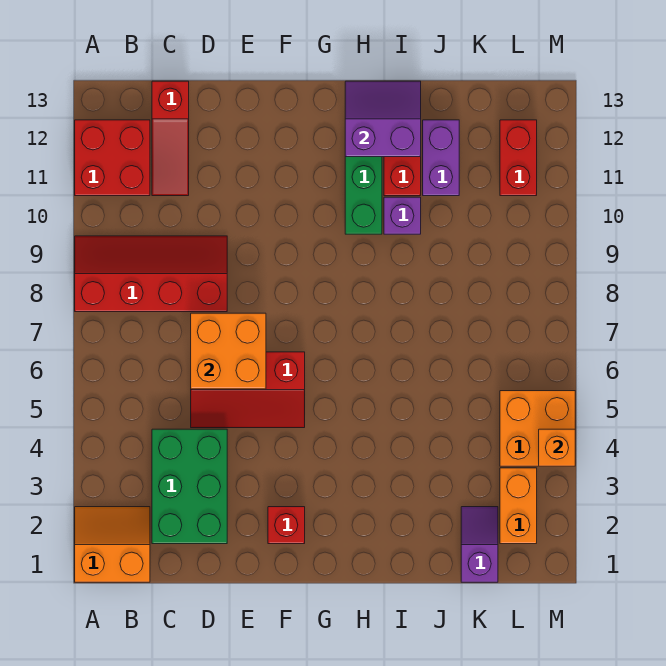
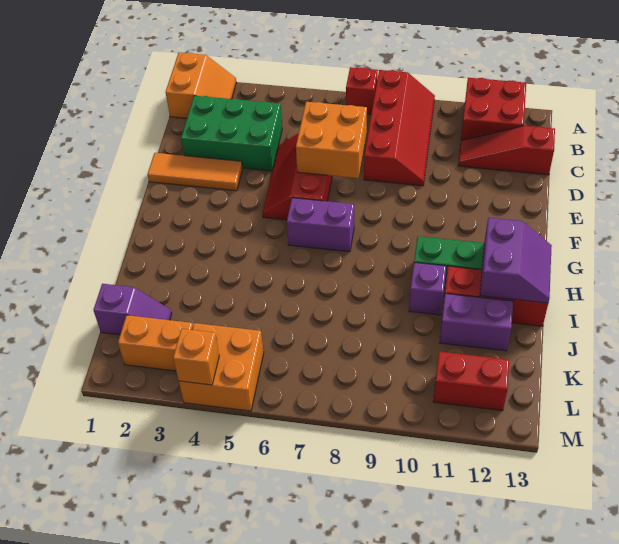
none -> orange tile E1:E3 level 1
red brick F2 level 1 -> red brick A7 level 1
none -> purple brick G6:G7 level 1

